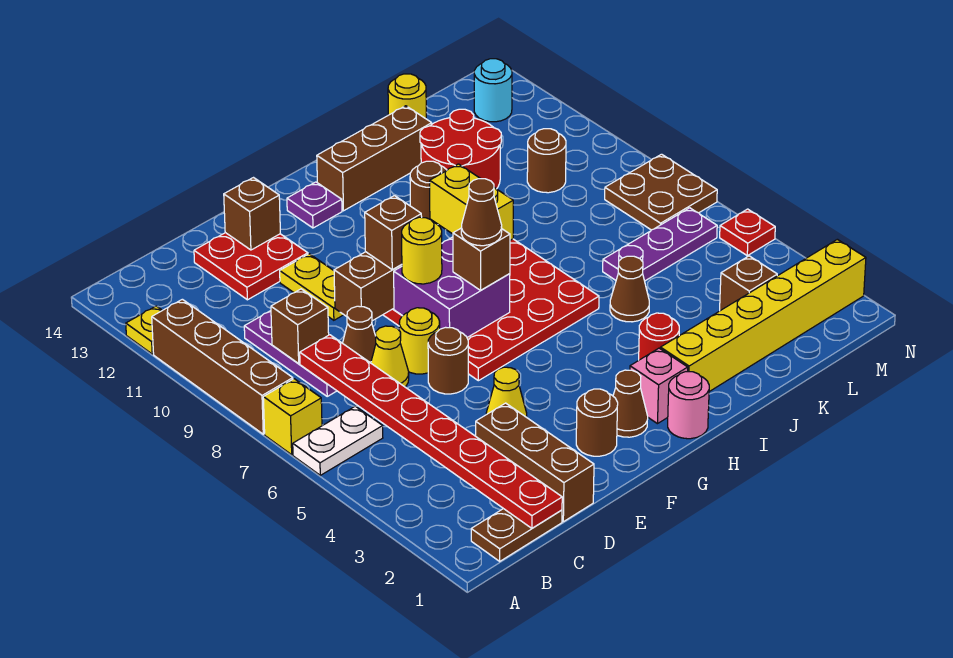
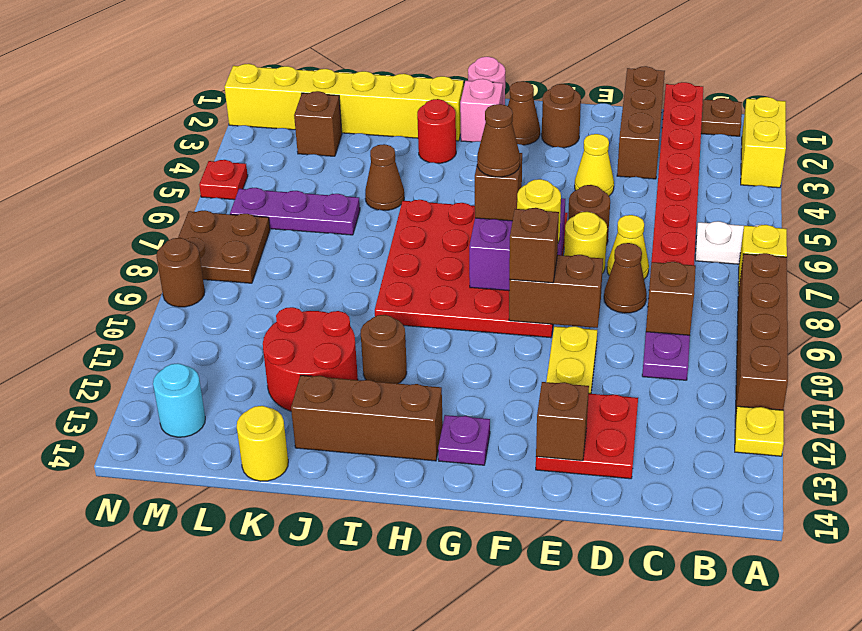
yellow brick I9:I10 level 2 -> yellow brick A2:A3 level 1
brown round brick L10 level 1 -> brown round brick N9 level 1

